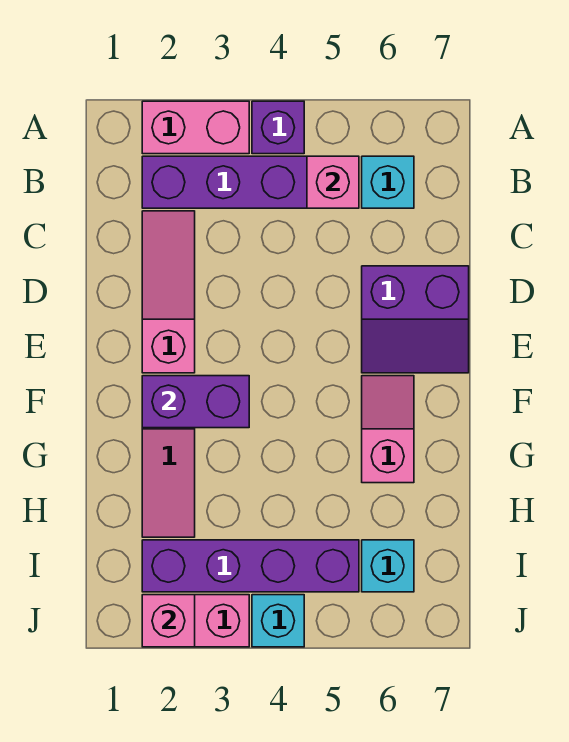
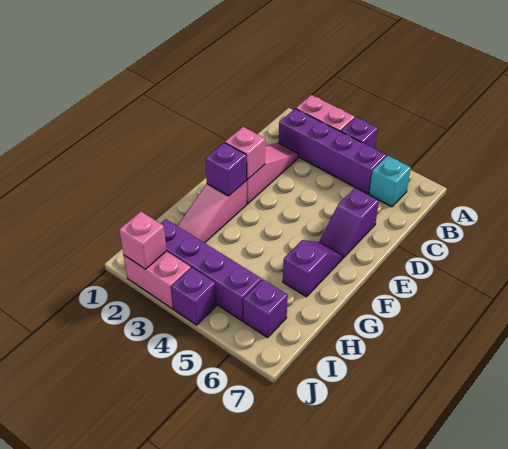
pink brick B5 level 2 -> pink brick E2 level 2
purple slope D6:E7 level 1 top D -> purple slope D6:E6 level 1 top D
purple brick F2:F3 level 2 -> purple brick F2 level 2
pink slope F6:G6 level 1 top G -> purple slope F6:G6 level 1 top G
cyan brick I6 level 1 -> purple brick I6 level 1
cyan brick J4 level 1 -> purple brick J4 level 1

